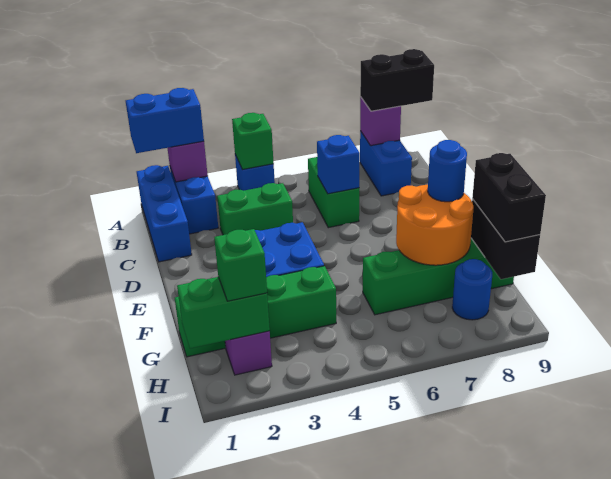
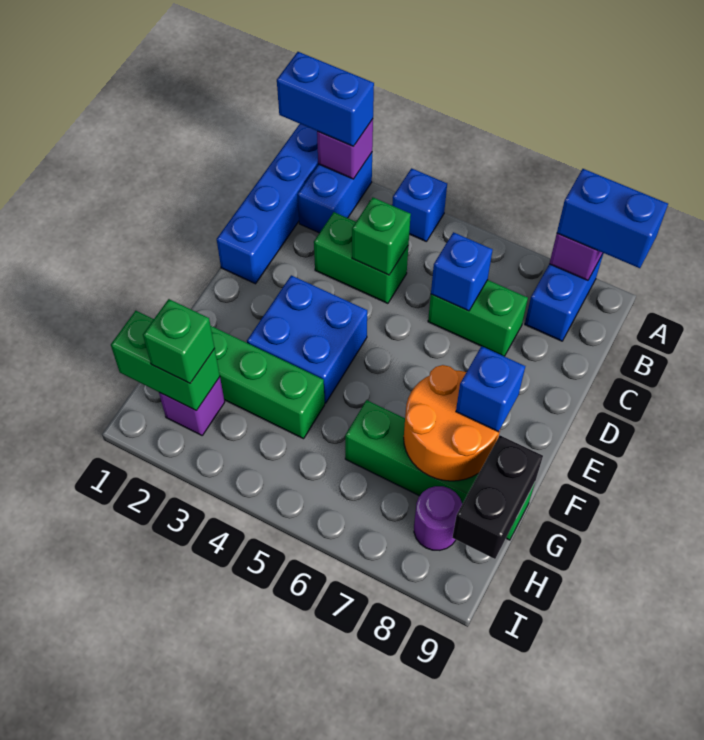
blue brick A1:C1 level 1 -> blue brick A1:D1 level 1
green brick A4 level 2 -> green brick C4 level 2
black brick A8:A9 level 3 -> blue brick A8:A9 level 3
green brick B6:C6 level 1 -> green brick C6:C7 level 1
blue round brick F8 level 3 -> blue brick F8 level 3
black brick G9:H9 level 3 -> none
blue round brick H8 level 1 -> purple round brick H8 level 1

